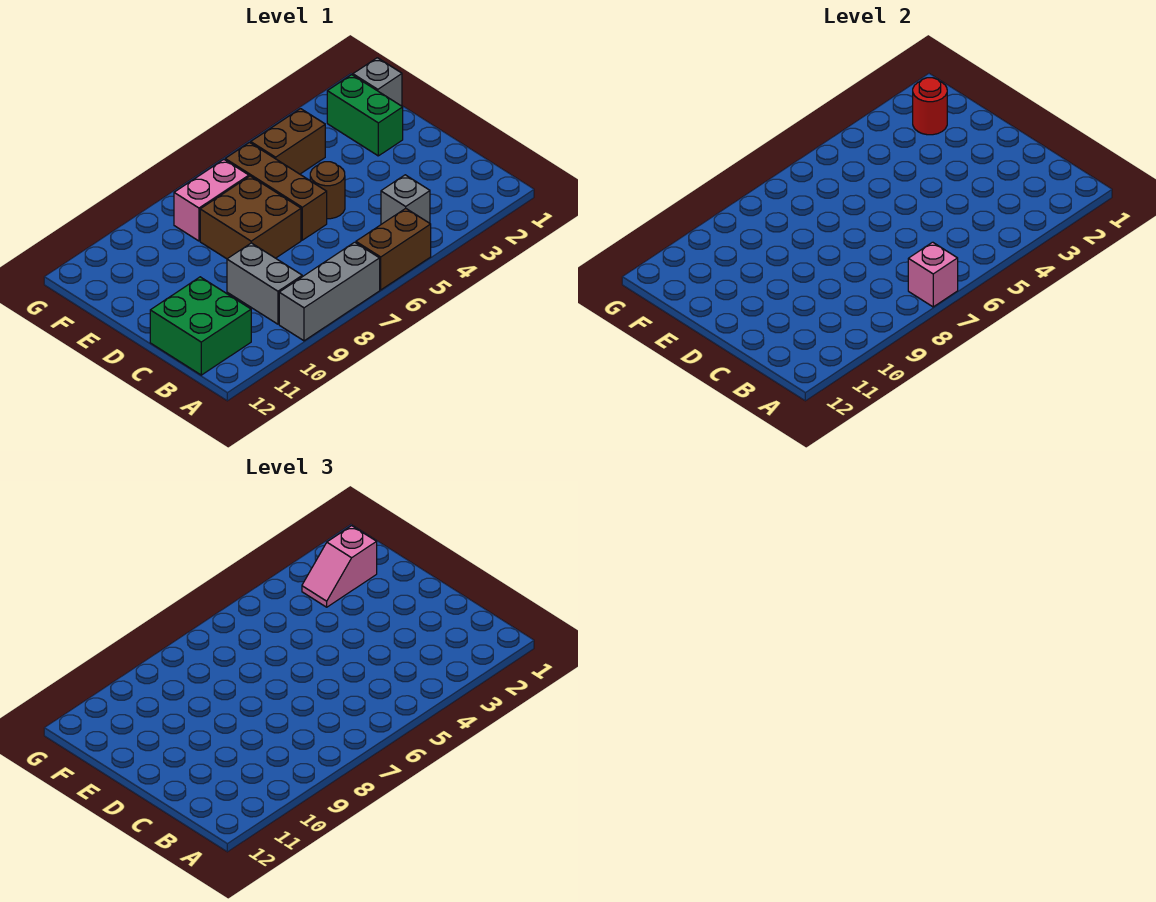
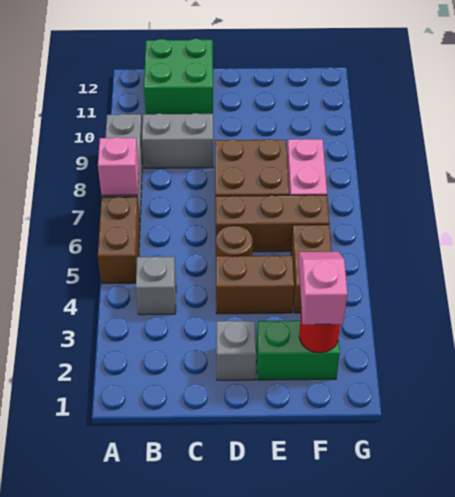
none -> brown brick D4:E4 level 1
grey brick F1 level 1 -> grey brick D2 level 1

